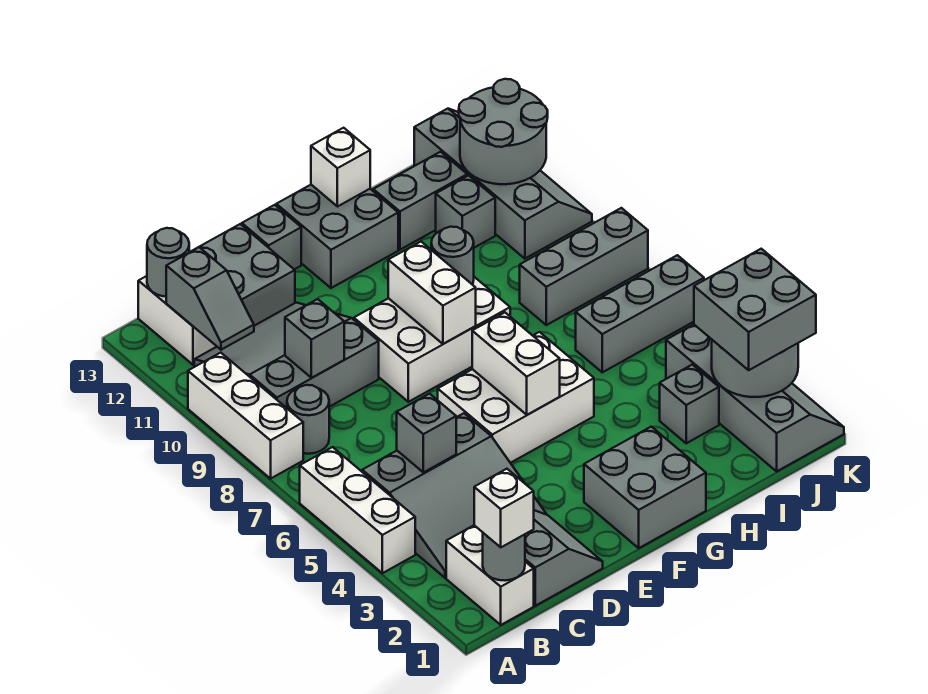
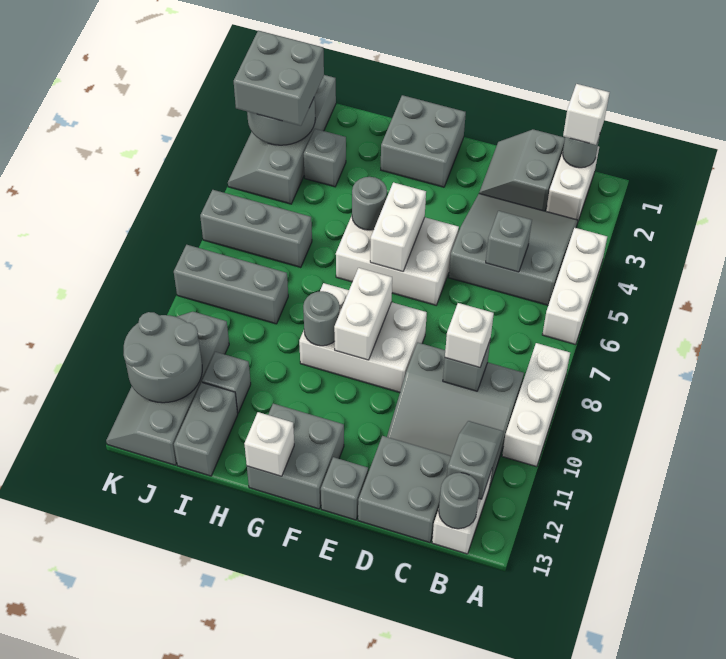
grey round brick B8 level 1 -> grey round brick G5 level 2
none -> white brick C9 level 3
grey brick H12:I12 level 1 -> grey brick I12:I13 level 1

